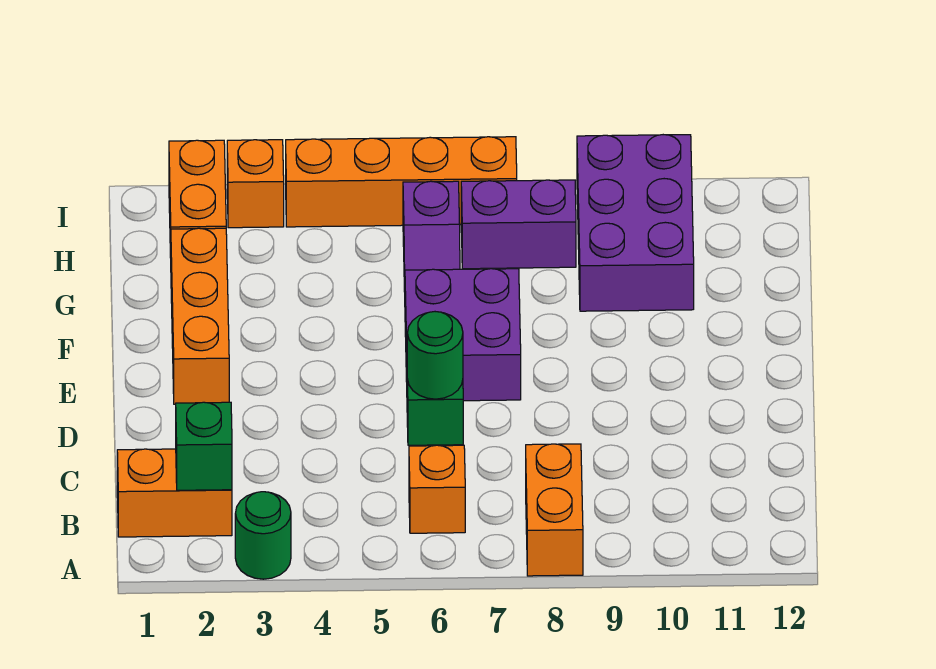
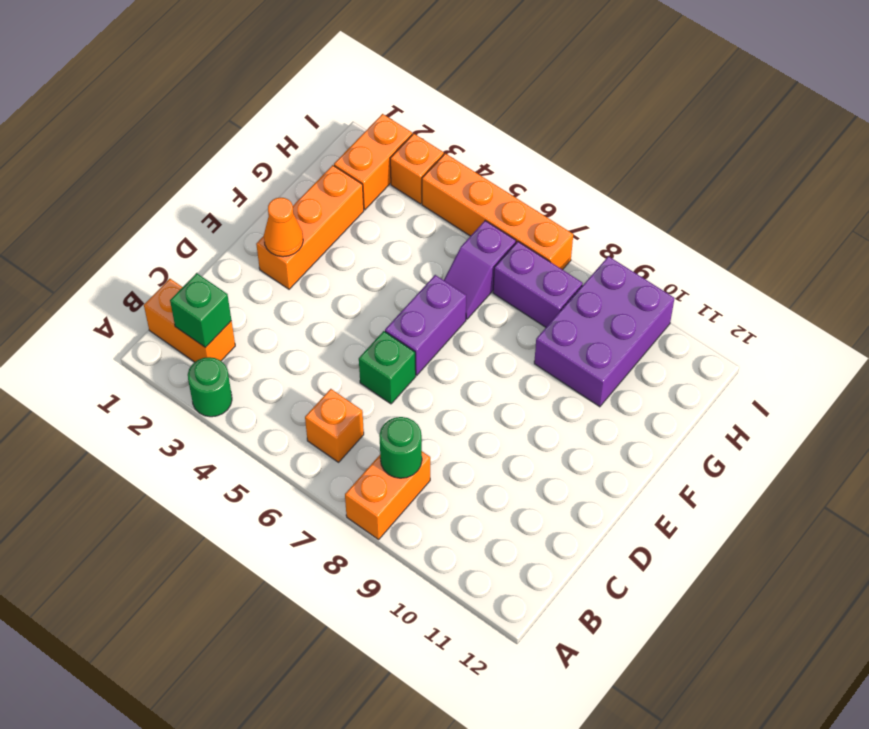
green round brick D6 level 2 -> green round brick B8 level 2
none -> orange cone E2 level 2
purple brick E6:F7 level 1 -> purple brick E6:F6 level 1

